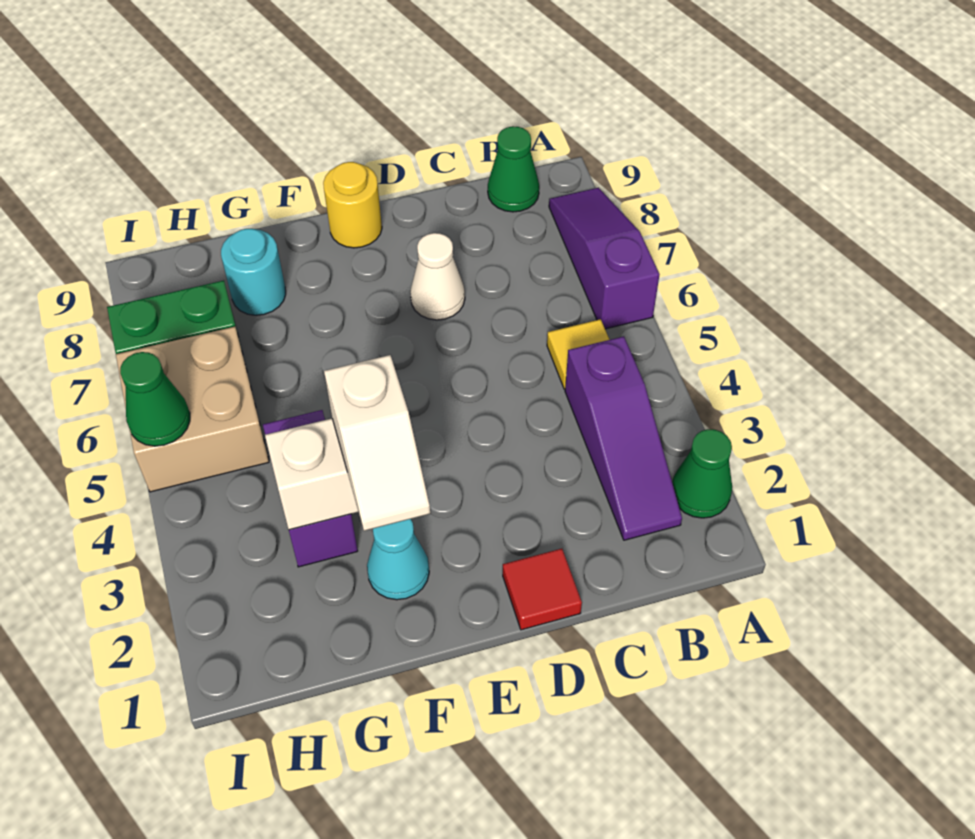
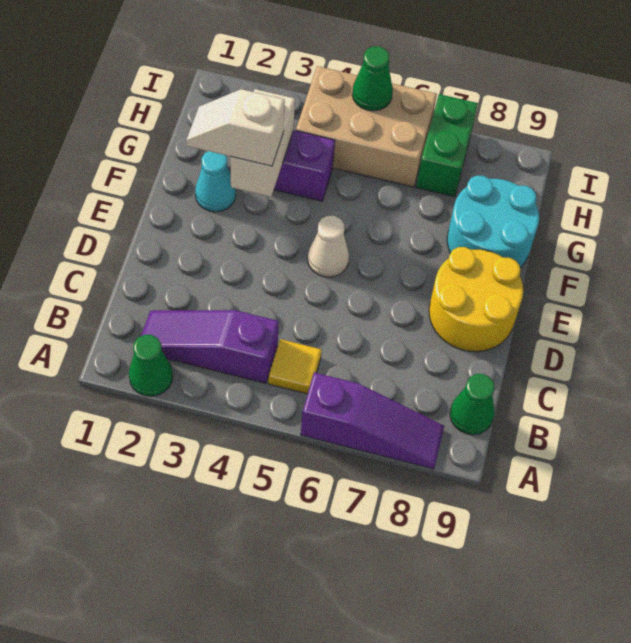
red tile D1 level 1 -> none
white cone D7 level 1 -> white cone E5 level 1
yellow round brick E9 level 1 -> yellow round brick D8:E9 level 1
cyan round brick G8 level 1 -> cyan round brick F8:G9 level 1
tan brick H5:I6 level 1 -> tan brick H4:I6 level 1

